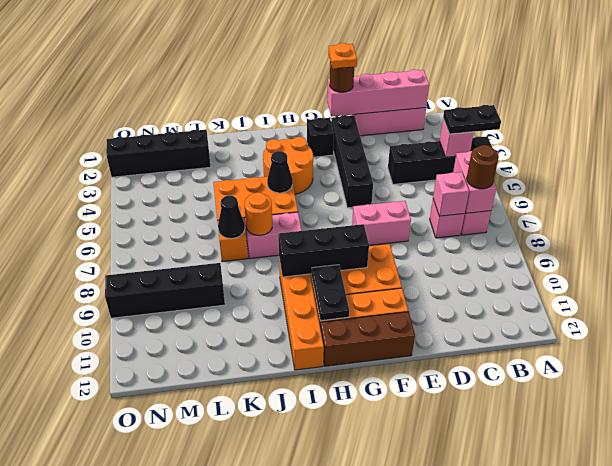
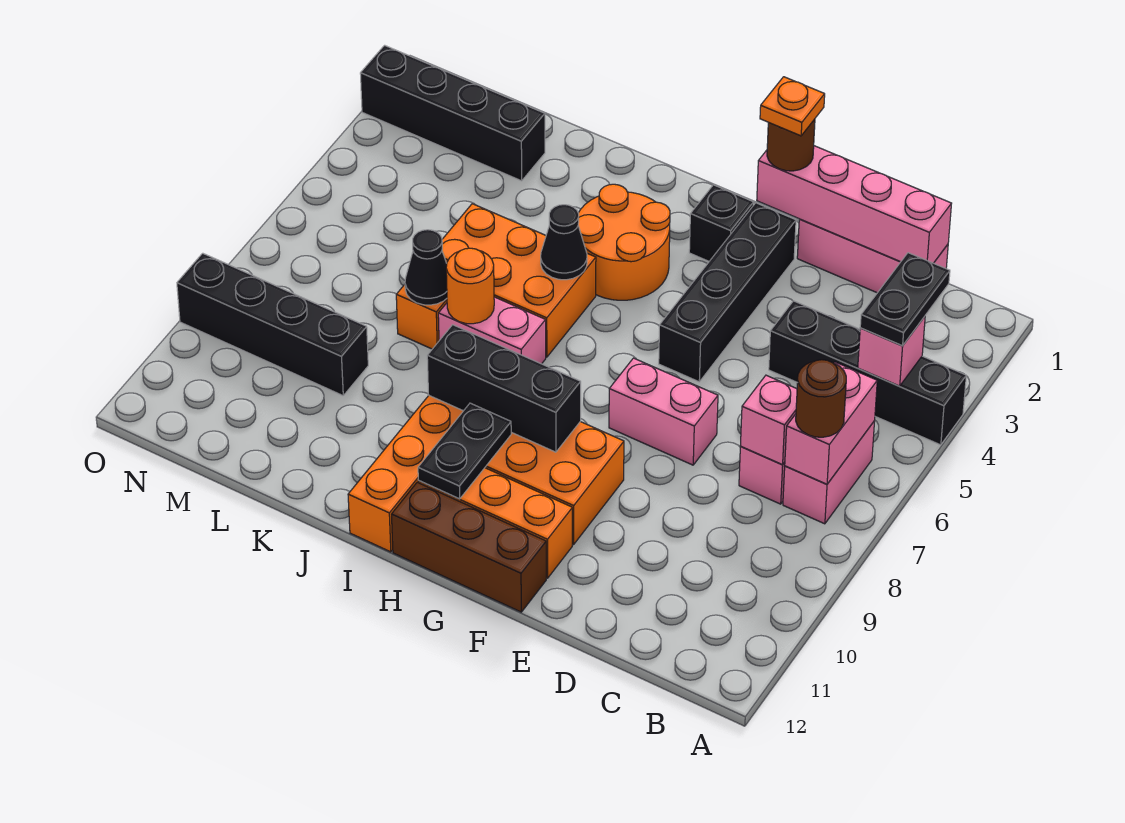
black plate A4:B4 level 3 -> black plate B3:B4 level 3

